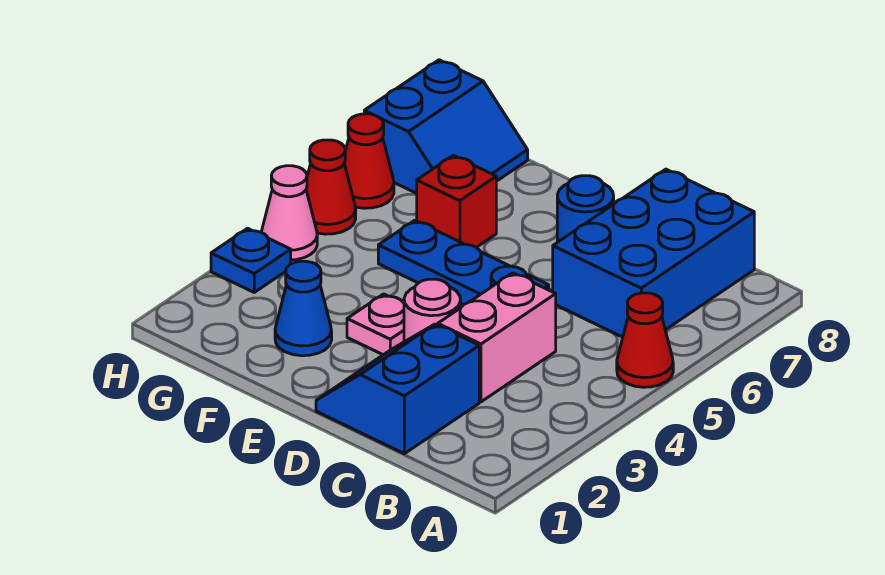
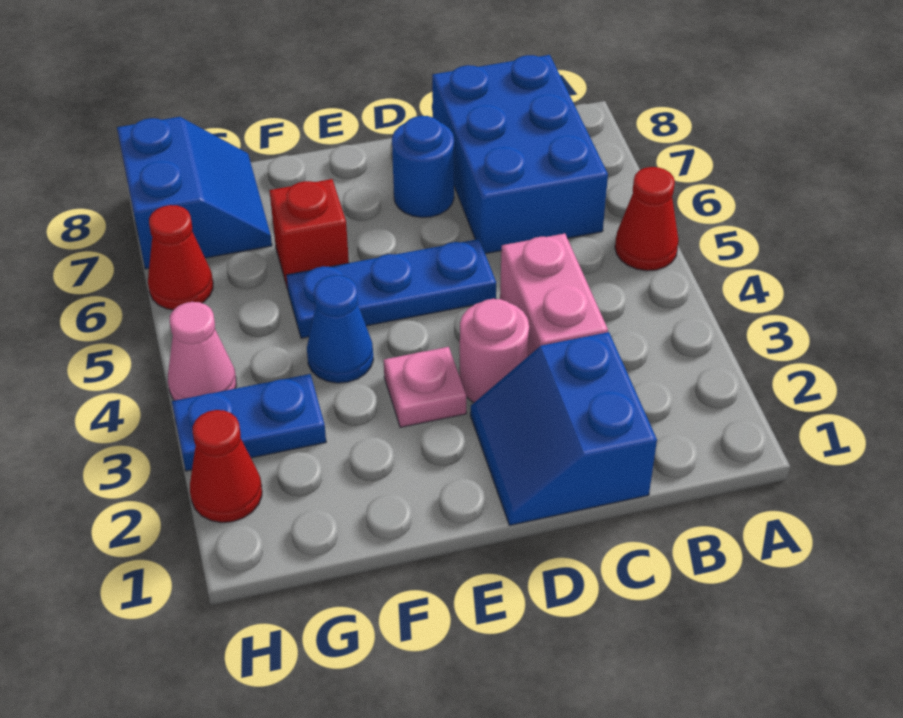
blue cone F2 level 1 -> blue cone F4 level 1
blue plate H3 level 1 -> blue plate G3:H3 level 1
red cone H5 level 1 -> red cone H2 level 1

